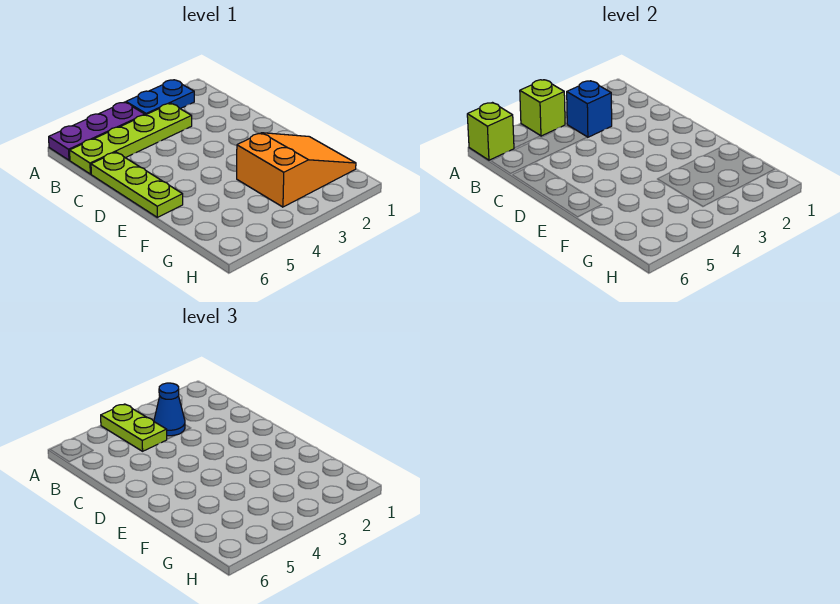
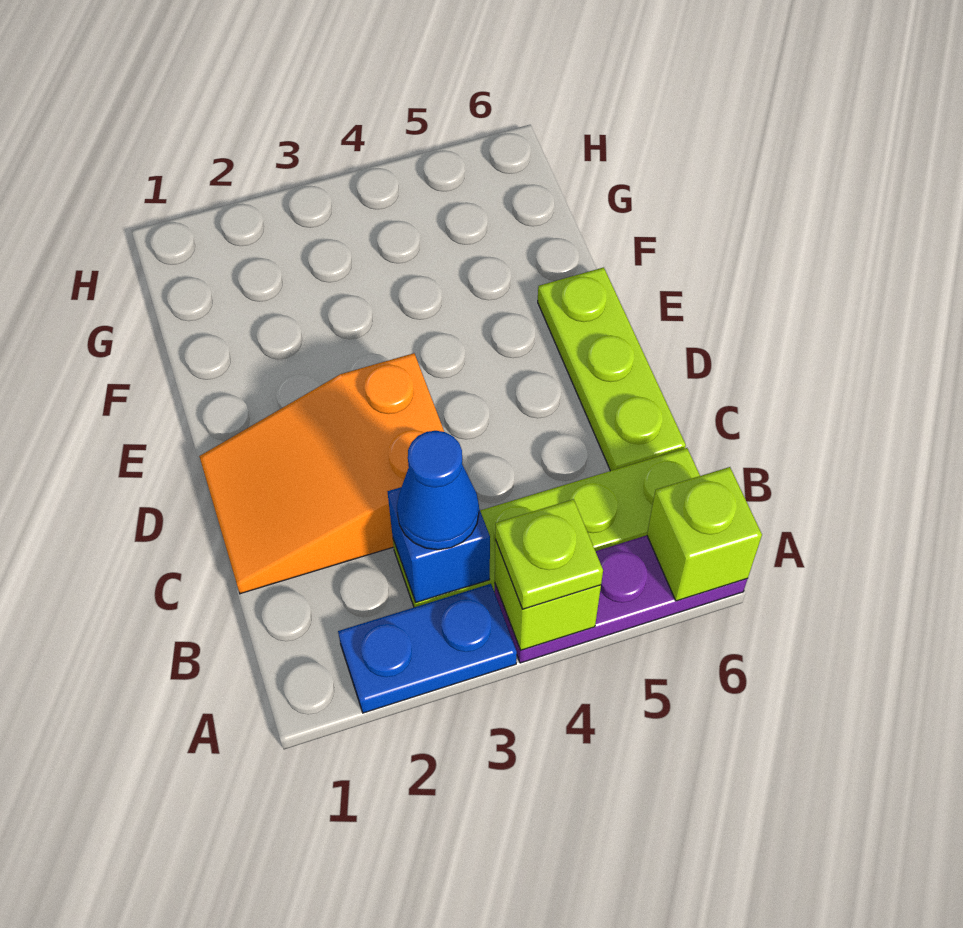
lime plate A4:B4 level 3 -> lime plate A4 level 3
orange slope F1:G3 level 1 top 3 -> orange slope C1:D3 level 1 top 3

